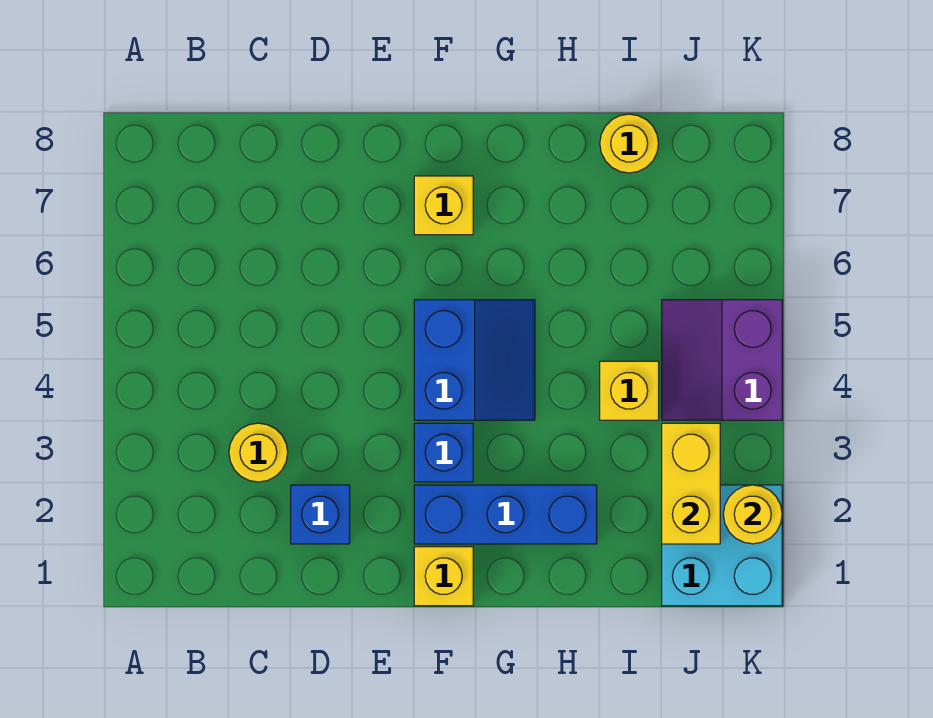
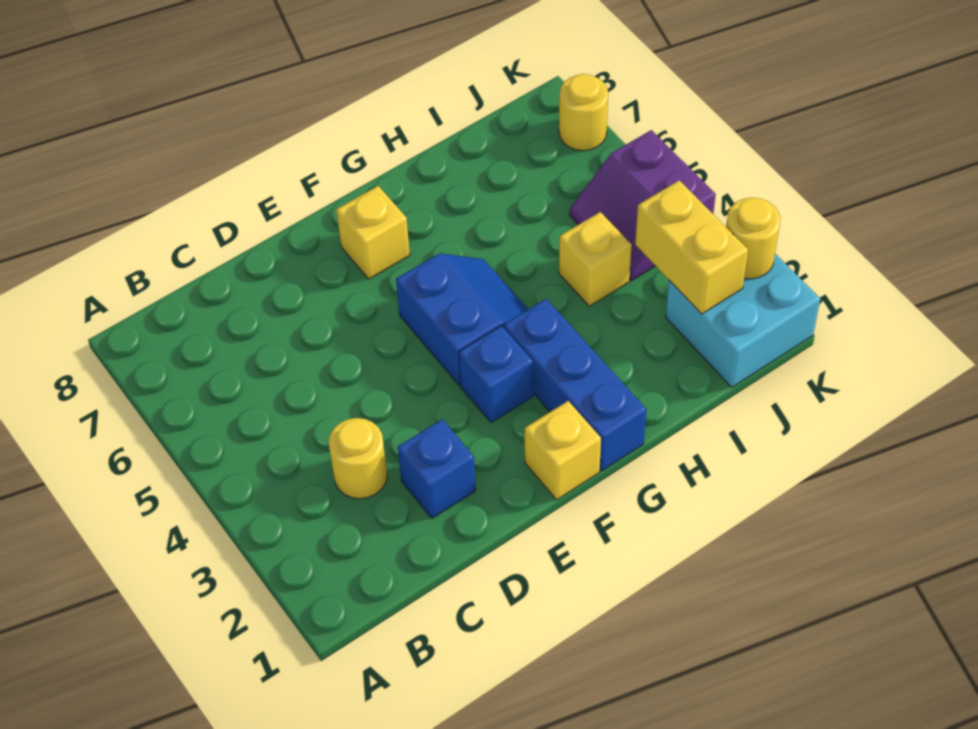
blue brick F2:H2 level 1 -> blue brick G1:G3 level 1
yellow round brick I8 level 1 -> yellow round brick K7 level 1

